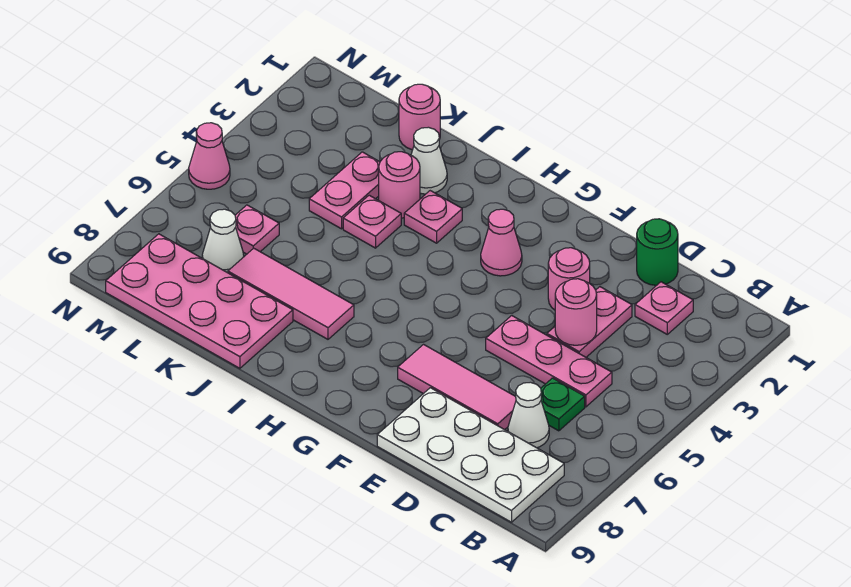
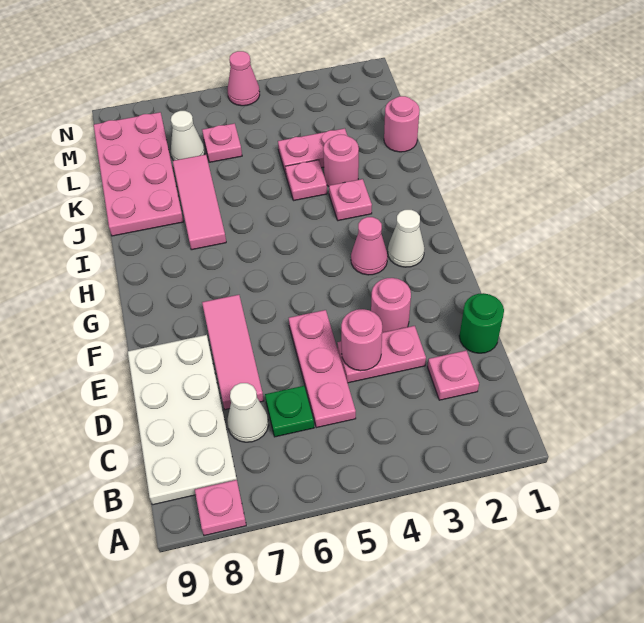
none -> pink plate A8 level 1
white cone J2 level 1 -> white cone G2 level 1

